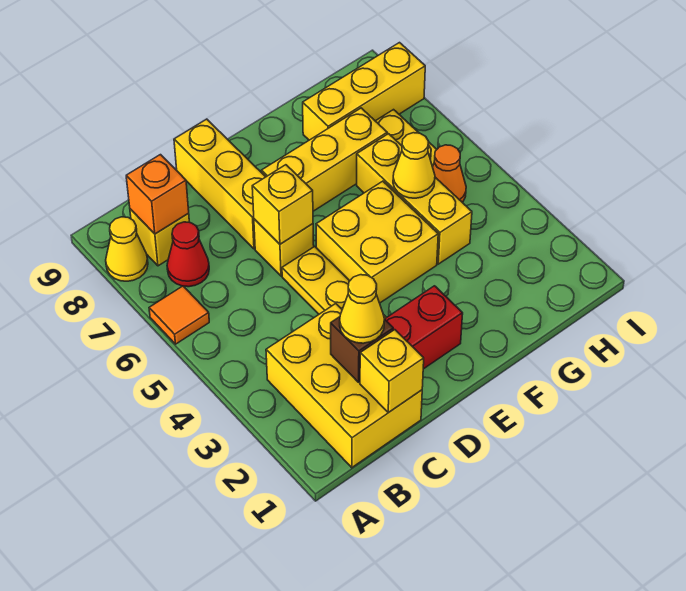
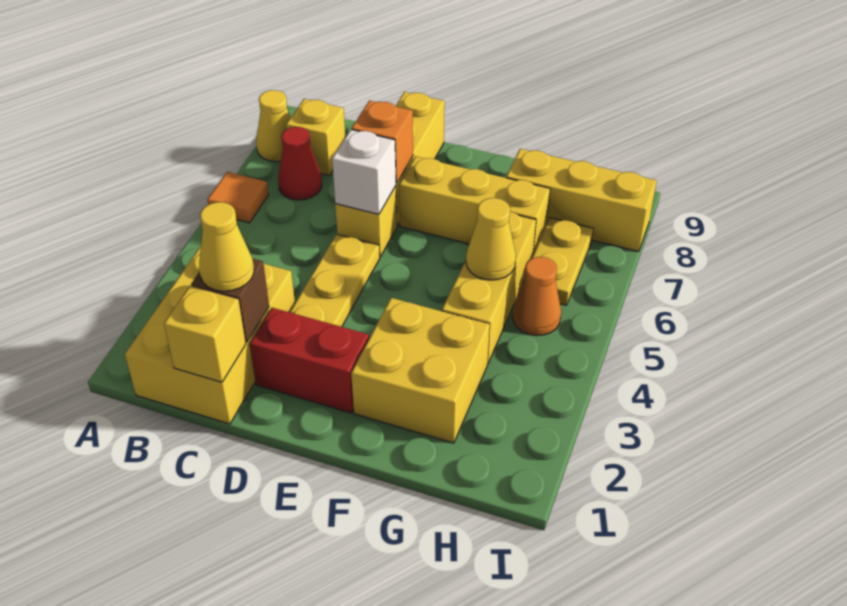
orange brick B8 level 2 -> orange brick D7 level 2
yellow brick D6 level 2 -> white brick D6 level 2
yellow brick E4:F5 level 1 -> yellow brick F2:G3 level 1

